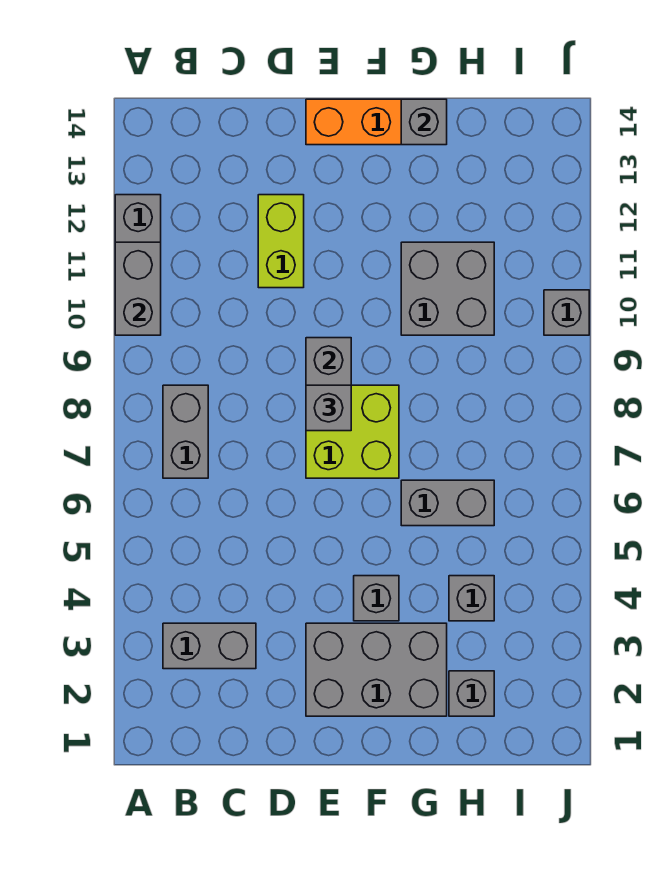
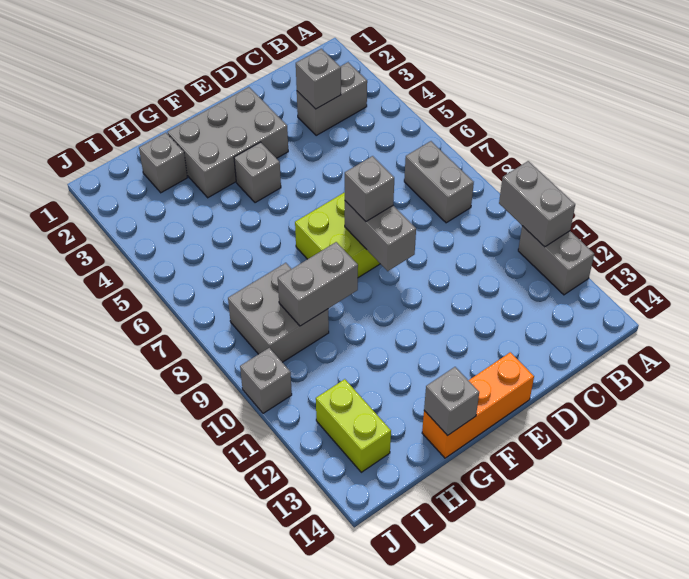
lime brick D11:D12 level 1 -> lime brick I12:I13 level 1
grey brick G6:H6 level 1 -> grey brick G9:H9 level 2
grey brick G10:H11 level 1 -> grey brick H8:I9 level 1
grey brick H4 level 1 -> grey brick C3 level 2

